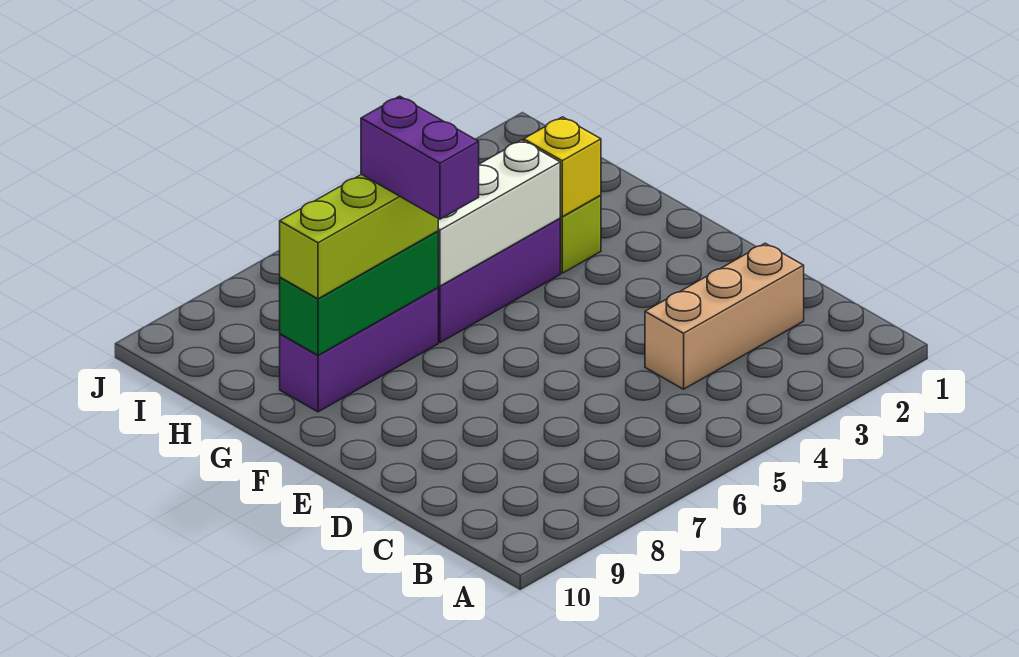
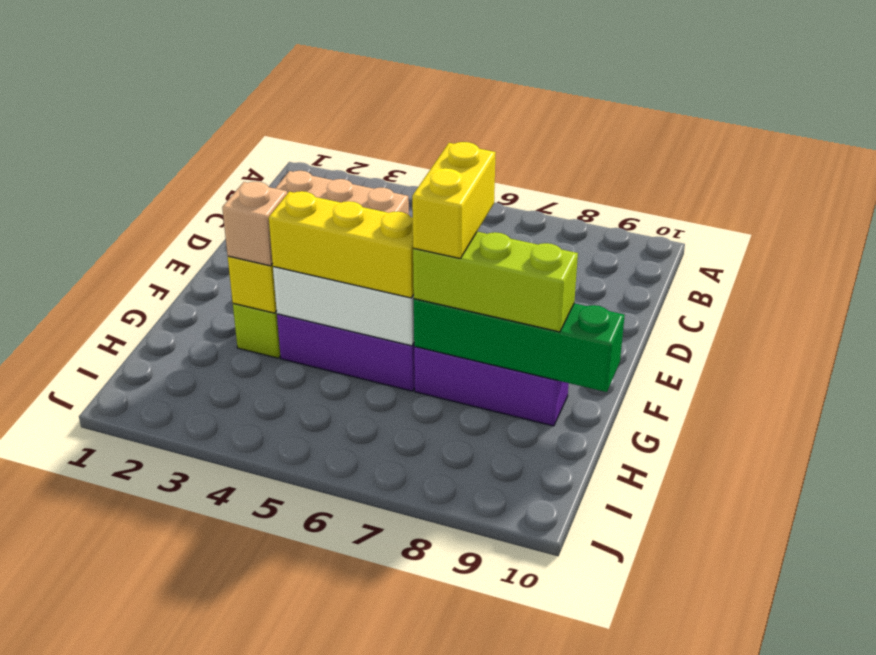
purple brick F7:G7 level 4 -> yellow brick F7:G7 level 4
none -> tan brick G3 level 3
none -> yellow brick G4:G6 level 3
green brick G7:G9 level 2 -> green brick G7:G10 level 2

